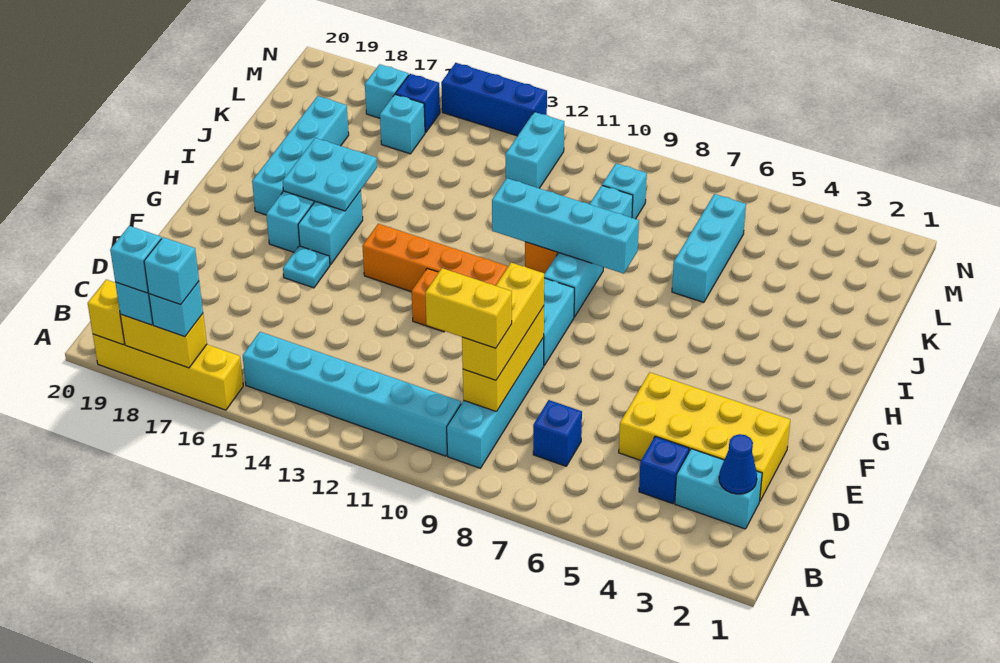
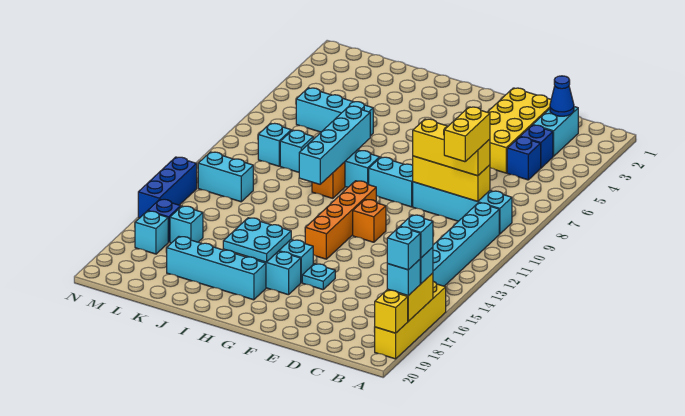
blue brick C7 level 1 -> blue brick C5 level 1

